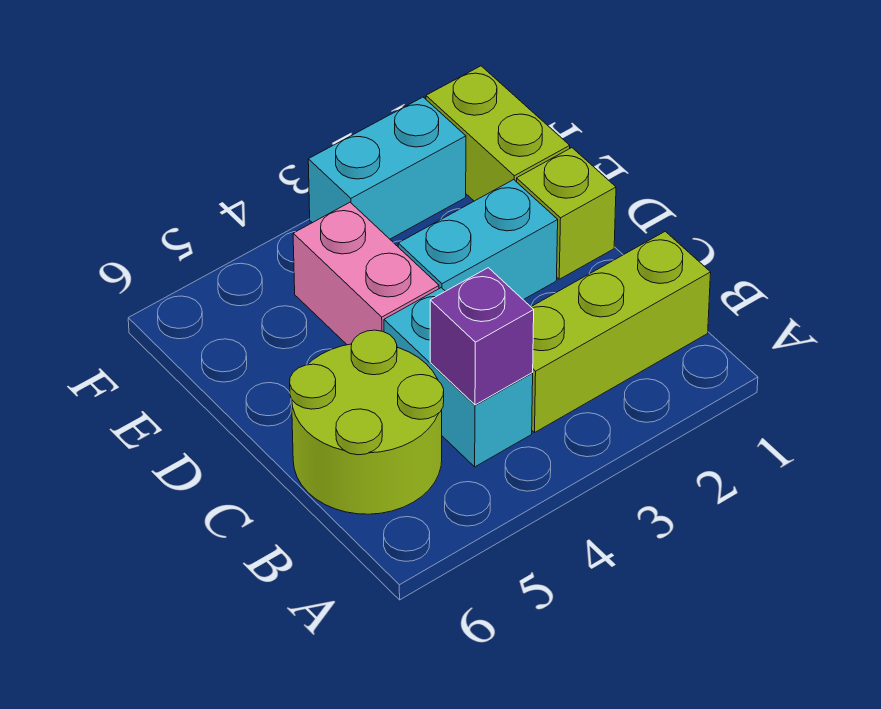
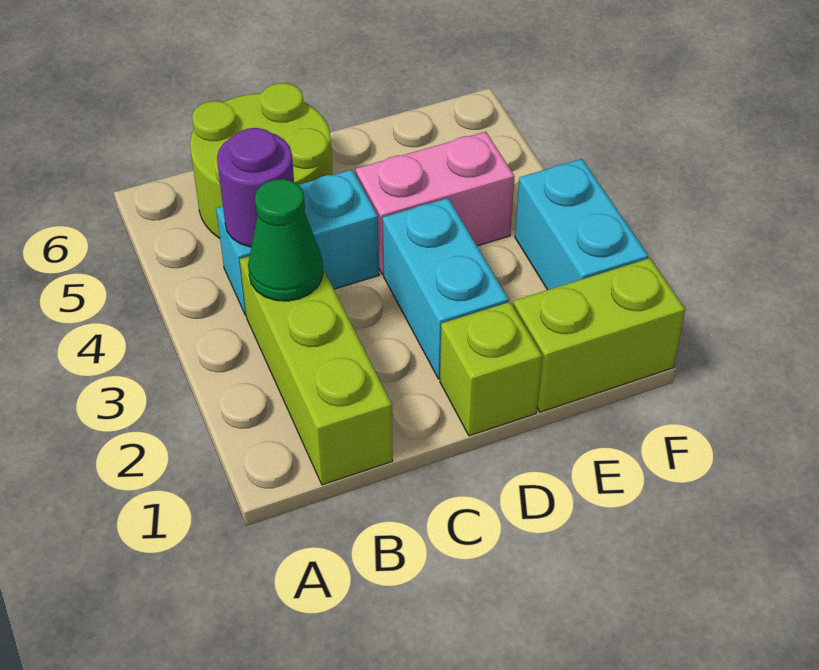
none -> green cone B3 level 2
purple brick B4 level 2 -> purple round brick B4 level 2

